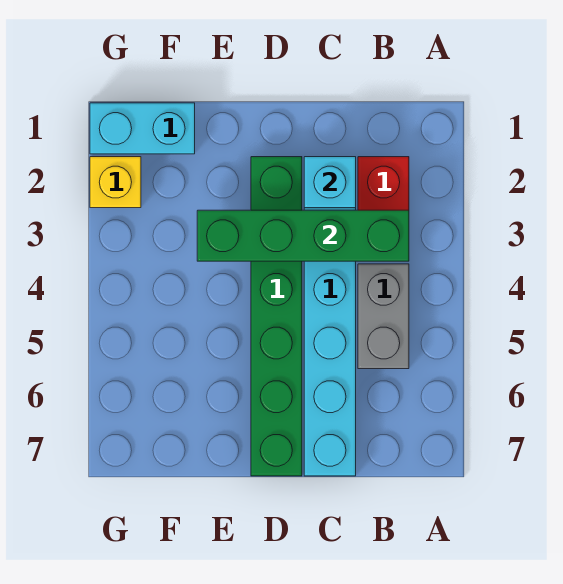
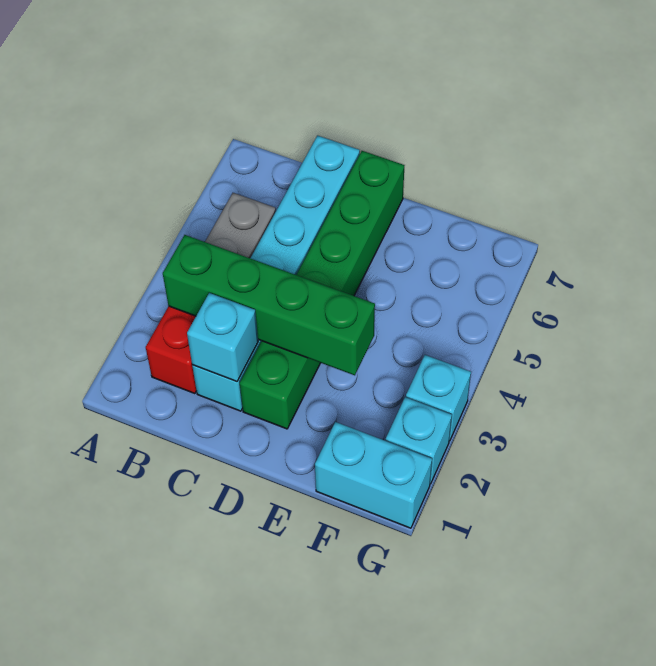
yellow brick G2 level 1 -> cyan brick G2 level 1
none -> cyan brick G3 level 1

